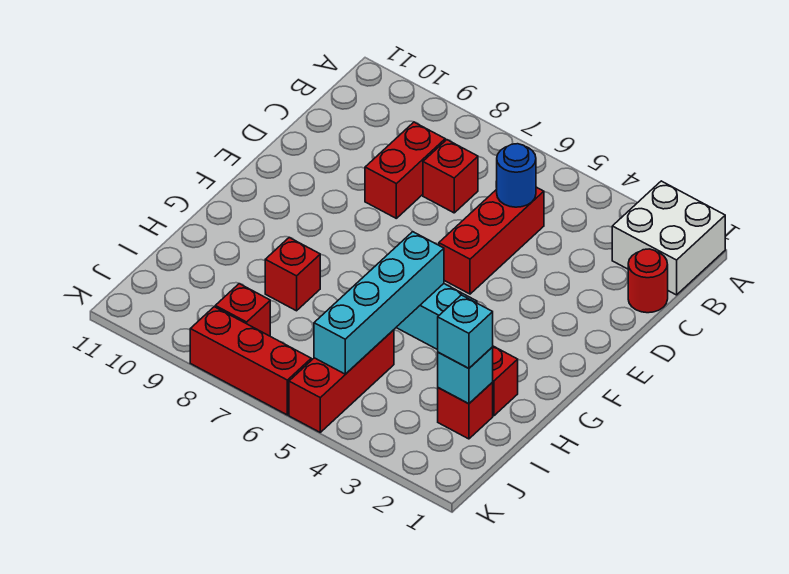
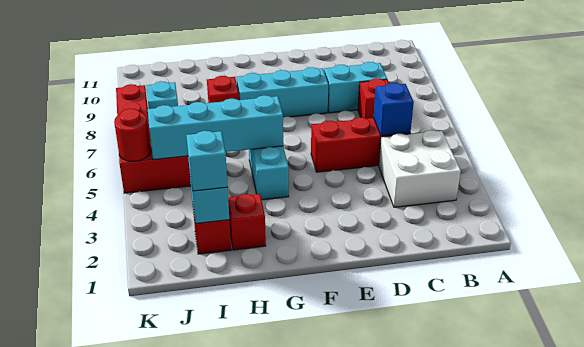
white brick A1:B2 level 1 -> white brick B3:C4 level 1
red round brick C1 level 1 -> red round brick K5 level 2
blue round brick C5 level 2 -> blue brick C5 level 2
red brick C8:D8 level 1 -> cyan brick C8:D8 level 1
none -> cyan brick E8:G8 level 1
red brick J8 level 1 -> cyan brick J8 level 1

